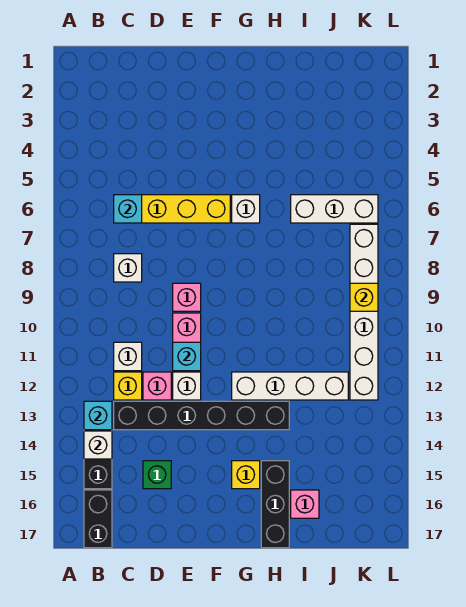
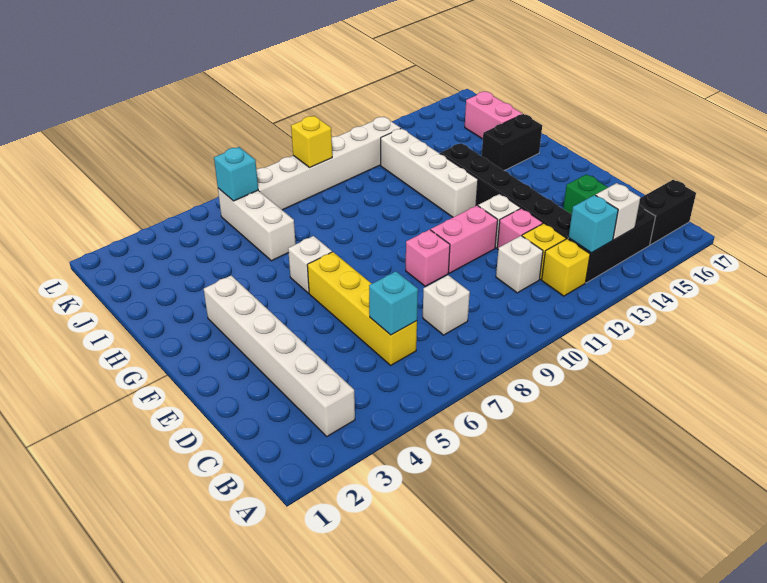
none -> white brick B3:G3 level 1
cyan brick E11 level 2 -> cyan brick K6 level 2
yellow brick G15 level 1 -> yellow brick B12 level 1
black brick H15:H17 level 1 -> black brick H15:H16 level 1
pink brick I16 level 1 -> pink brick I16:J16 level 1

